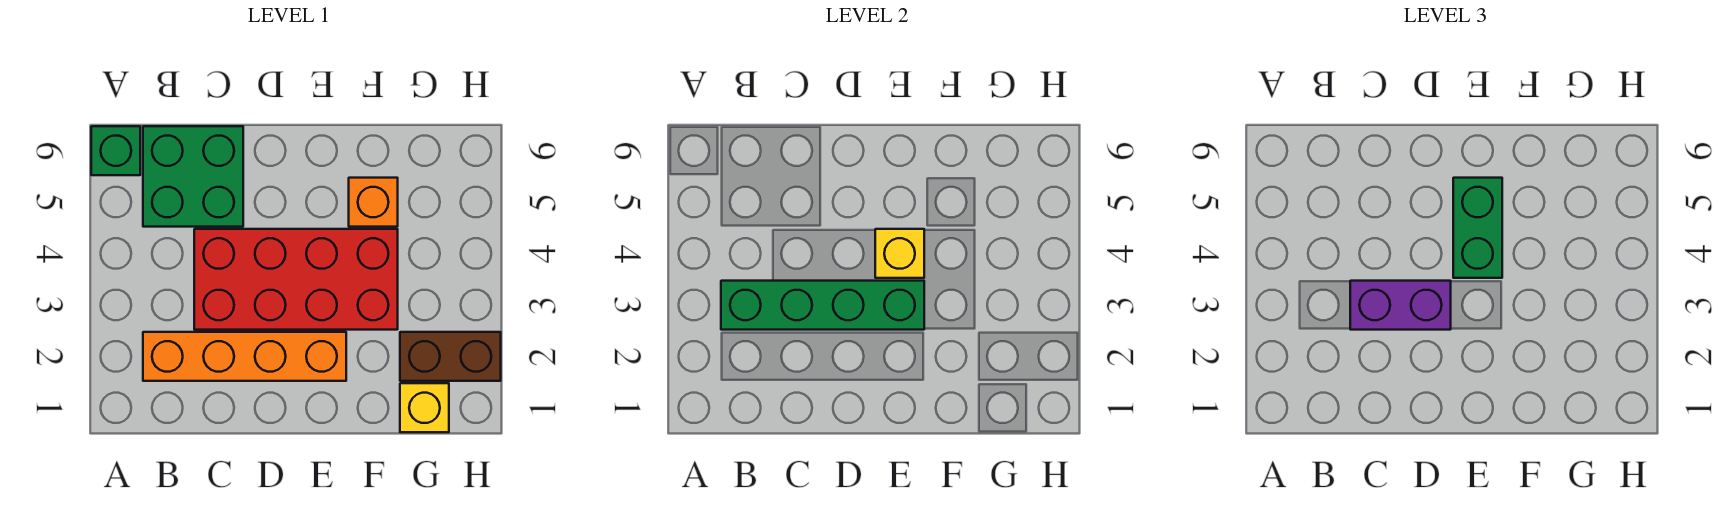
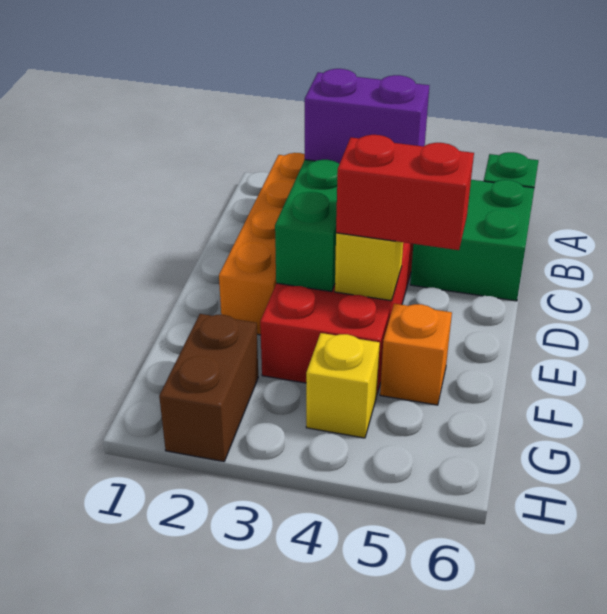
purple brick C3:D3 level 3 -> purple brick C3:C4 level 3
green brick E4:E5 level 3 -> red brick E4:E5 level 3
yellow brick G1 level 1 -> yellow brick G4 level 1

